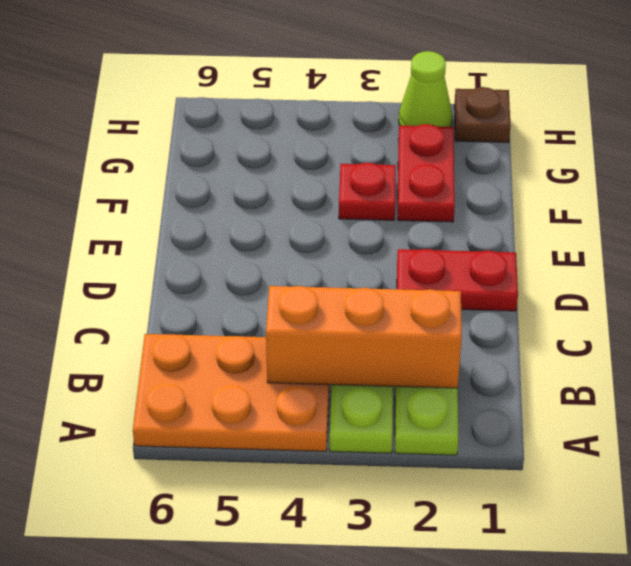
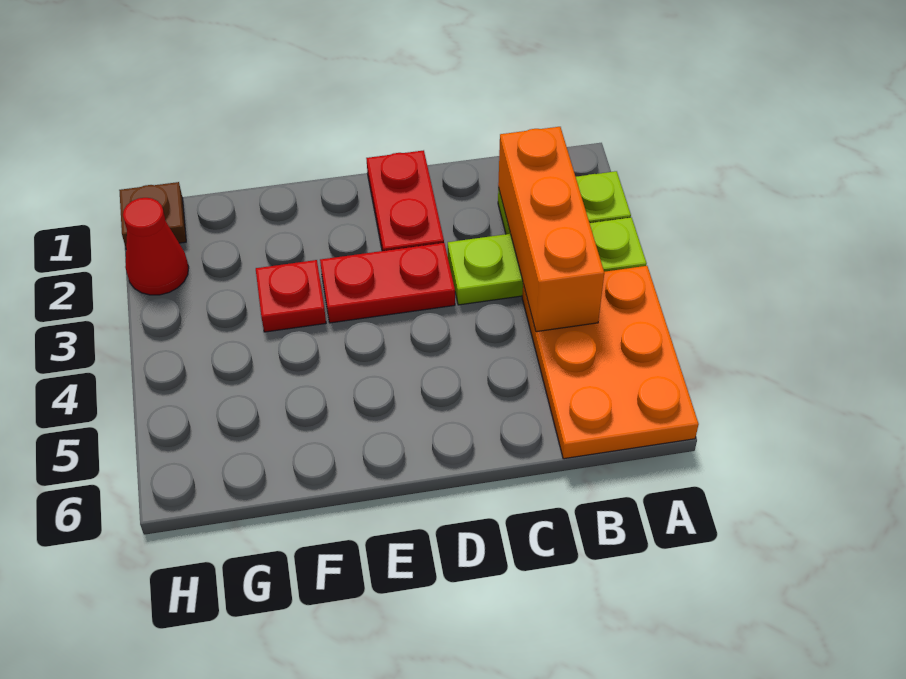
red plate F2:G2 level 1 -> red plate D3:E3 level 1
lime cone H2 level 1 -> red cone H2 level 1

